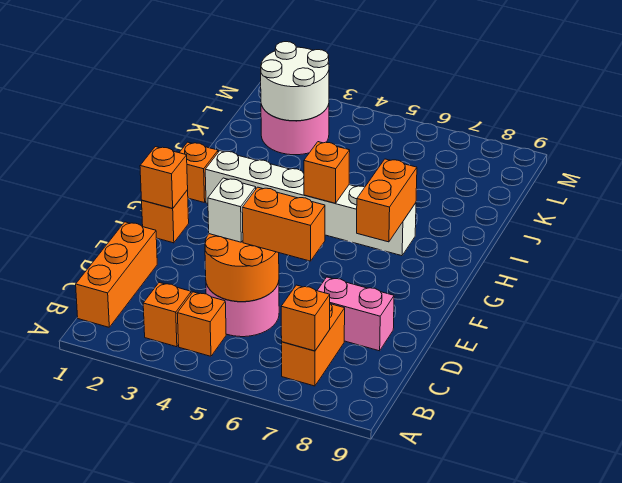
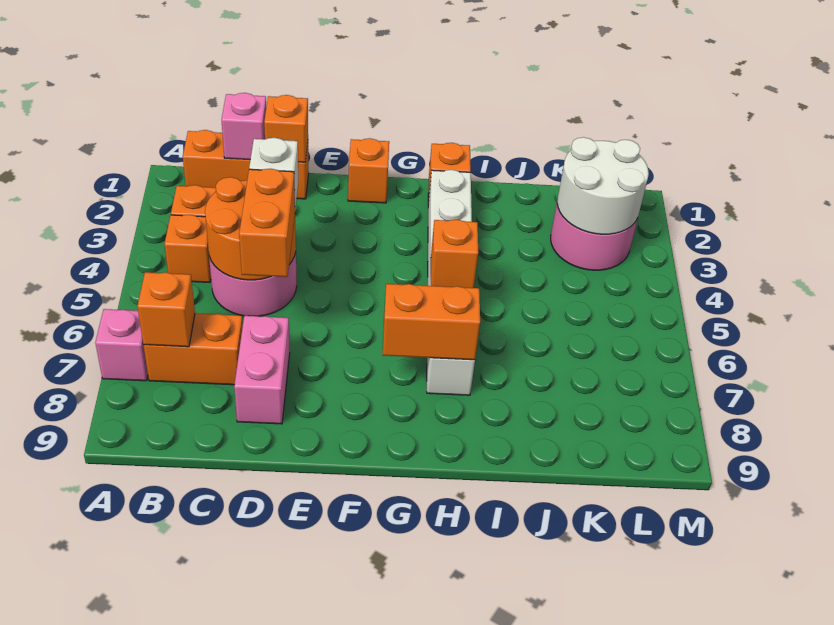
none -> pink brick A7 level 1
none -> pink brick C1 level 2
orange brick F1 level 2 -> orange brick D1 level 2

